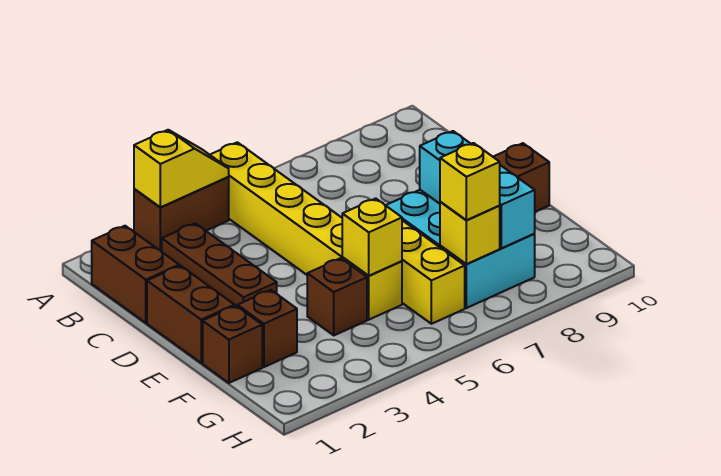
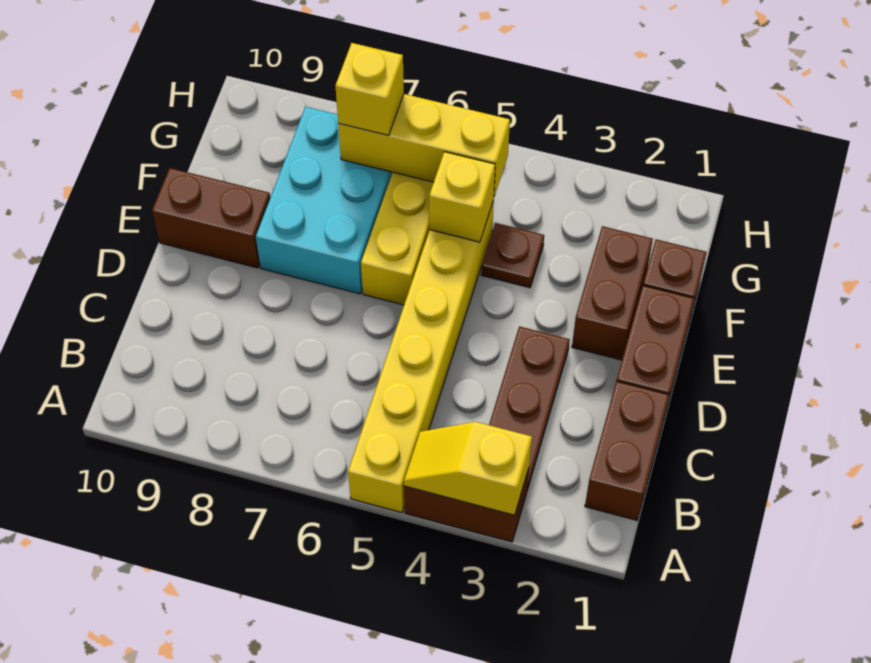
cyan brick E8:G8 level 2 -> none
brown brick F2 level 1 -> brown brick E2:F2 level 1
brown brick F4 level 1 -> brown plate F4 level 1
yellow brick G7 level 2 -> yellow brick G5:G7 level 2

